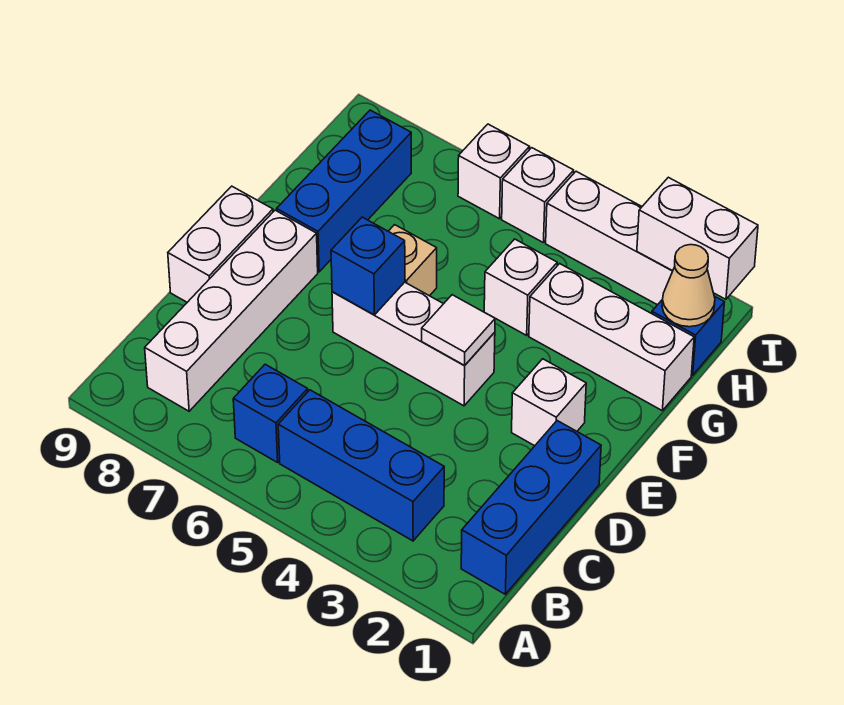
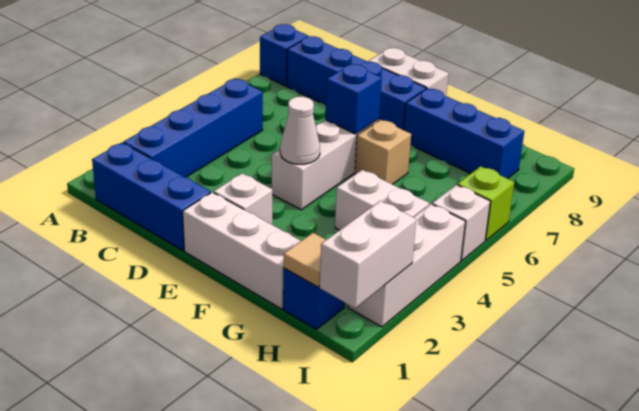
blue brick B3:B5 level 1 -> blue brick B2:B5 level 1
blue brick B6 level 1 -> blue brick A8 level 1
white brick B8:E8 level 1 -> blue brick B8:E8 level 1
white tile E4 level 2 -> white cone E4 level 2
white brick G1:G3 level 1 -> white brick E1:G1 level 1
white brick G4 level 1 -> white brick G4:H4 level 1
tan cone H1 level 2 -> tan tile H1 level 2
white brick I6 level 1 -> lime brick I6 level 1

